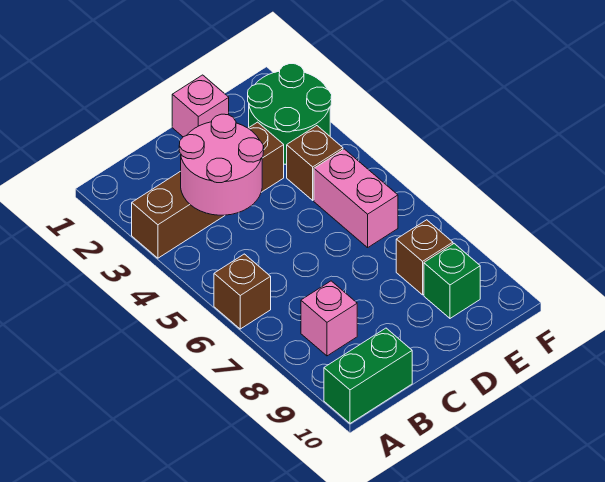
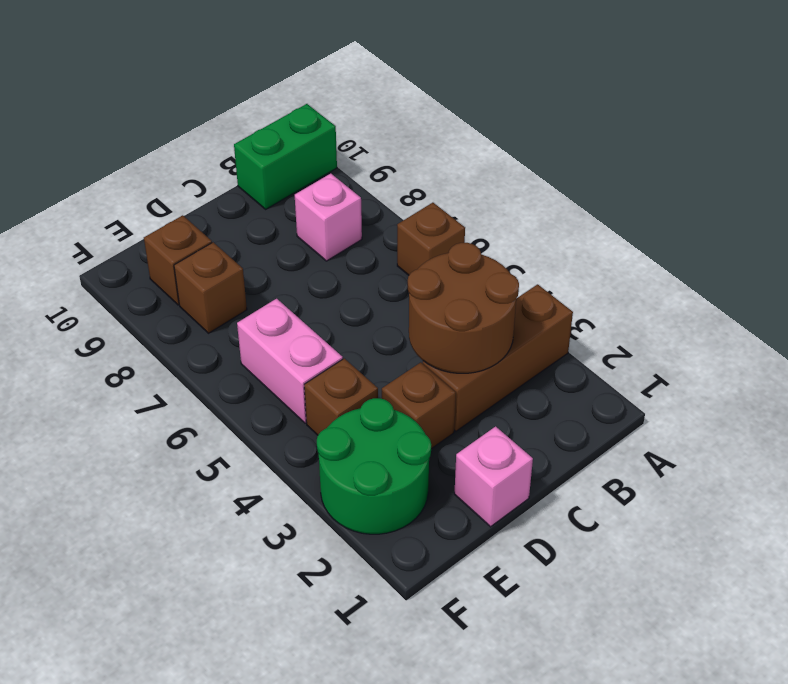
pink round brick B3:C4 level 2 -> brown round brick B3:C4 level 2
green brick E9 level 1 -> brown brick E9 level 1

